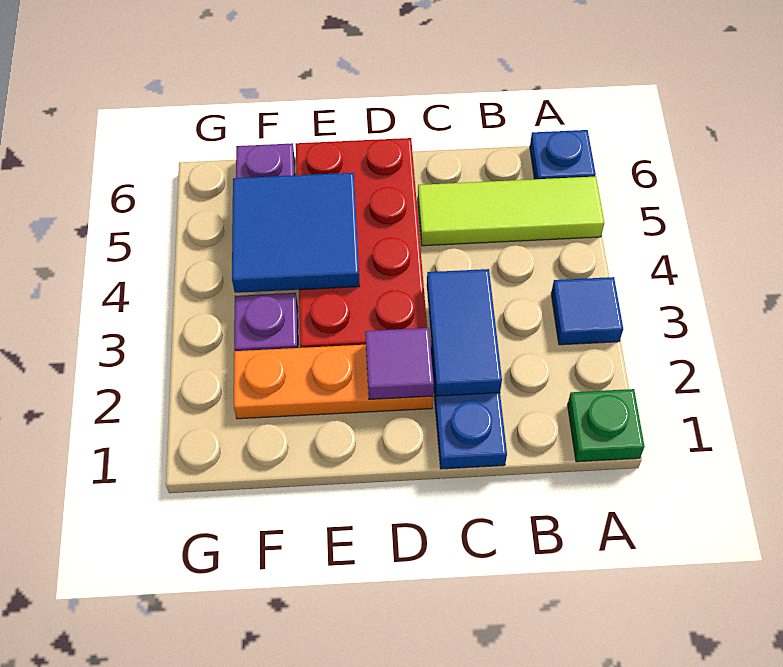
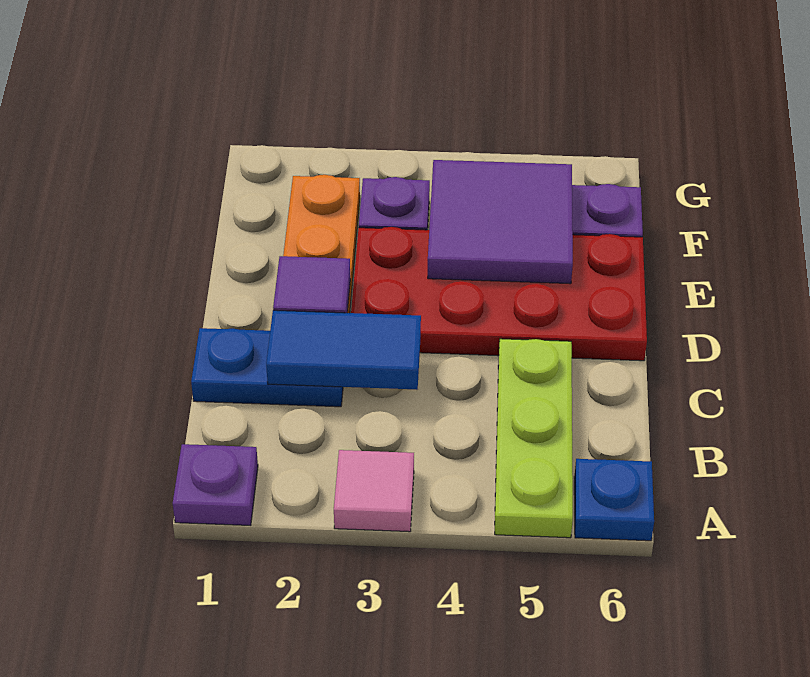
green plate A1 level 1 -> purple plate A1 level 1
blue tile A3 level 1 -> pink tile A3 level 1
lime tile A5:C5 level 1 -> lime plate A5:C5 level 1
blue tile E4:F5 level 2 -> purple tile E4:F5 level 2

